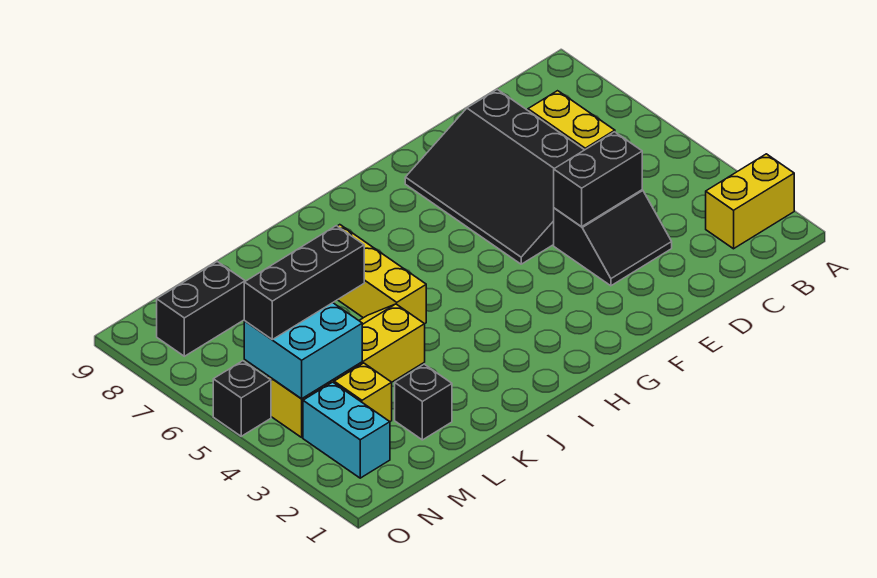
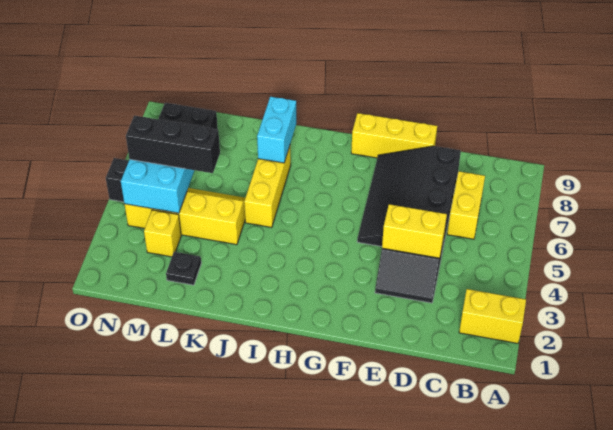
black brick D4:E4 level 2 -> yellow brick D4:E4 level 2
none -> yellow brick E9:G9 level 1
black brick L2 level 1 -> black plate L2 level 1
cyan brick N2:N3 level 1 -> cyan brick J7:J8 level 2

